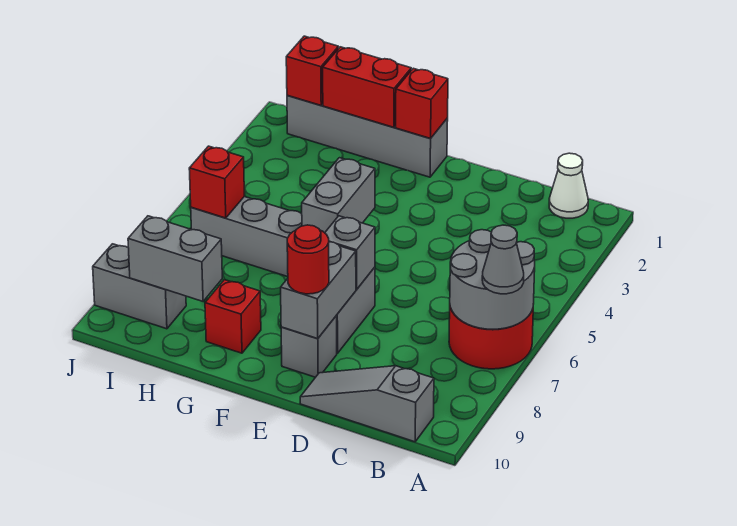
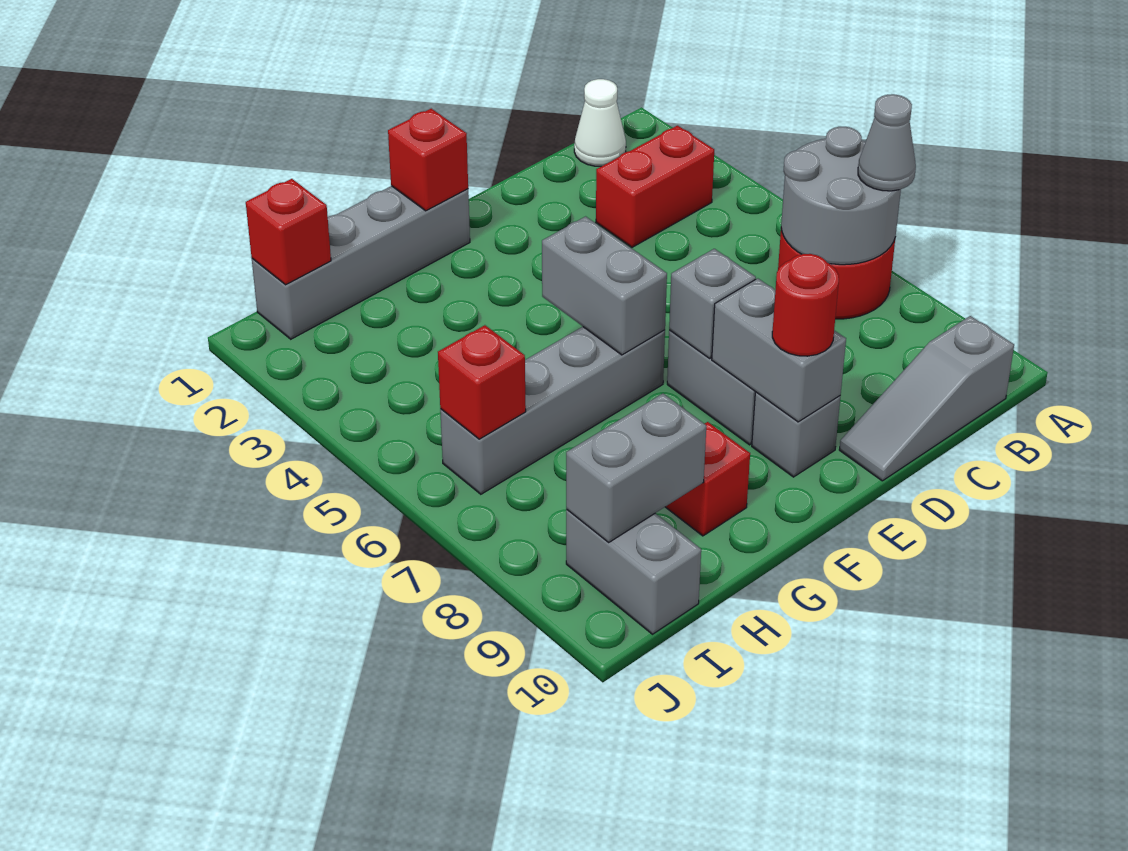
red brick G1:H1 level 2 -> red brick B3:C3 level 1
grey brick I9:J9 level 1 -> grey brick I9:I10 level 1

